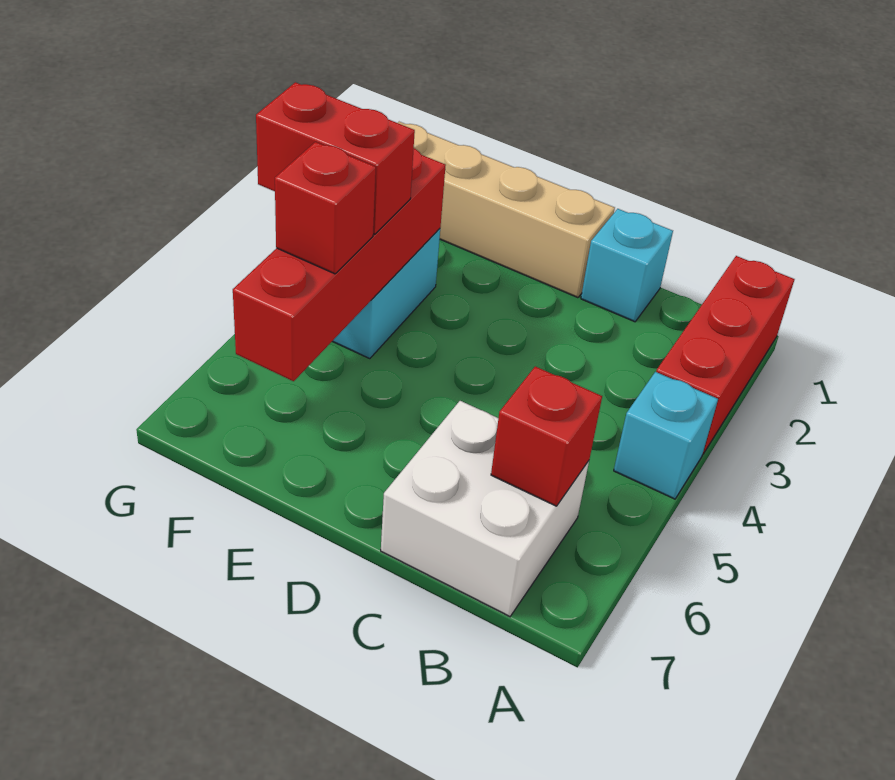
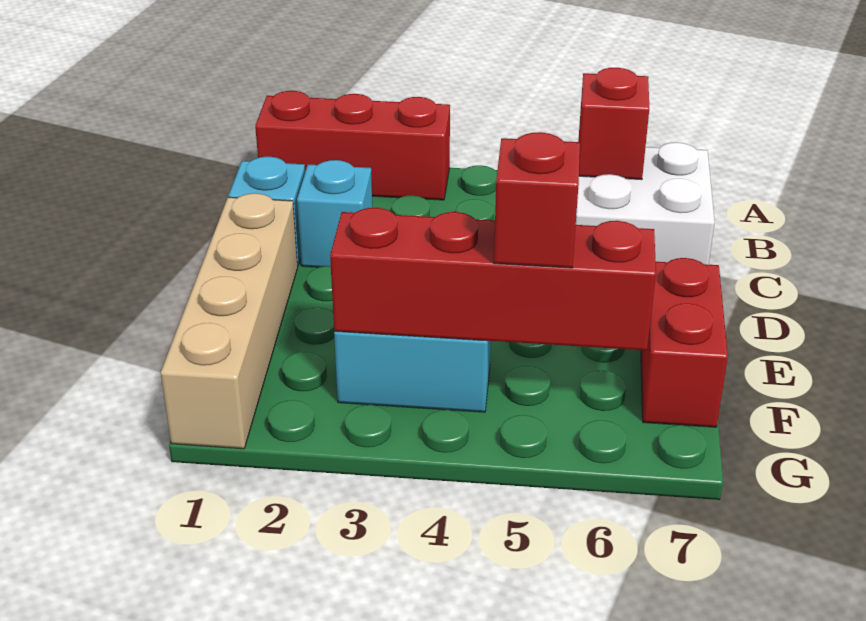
cyan brick A4 level 1 -> cyan brick C2 level 1
red brick F4:G4 level 3 -> red brick E7:F7 level 1

